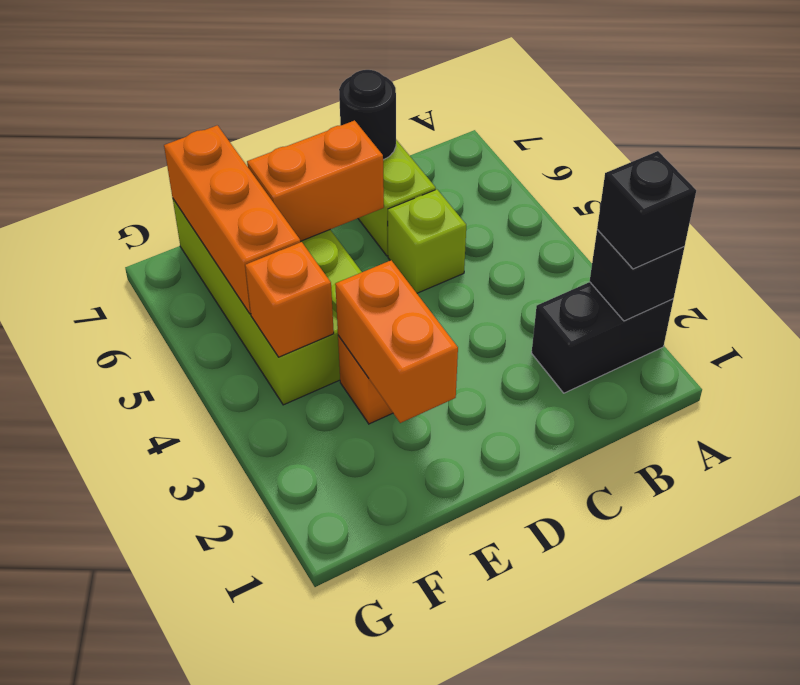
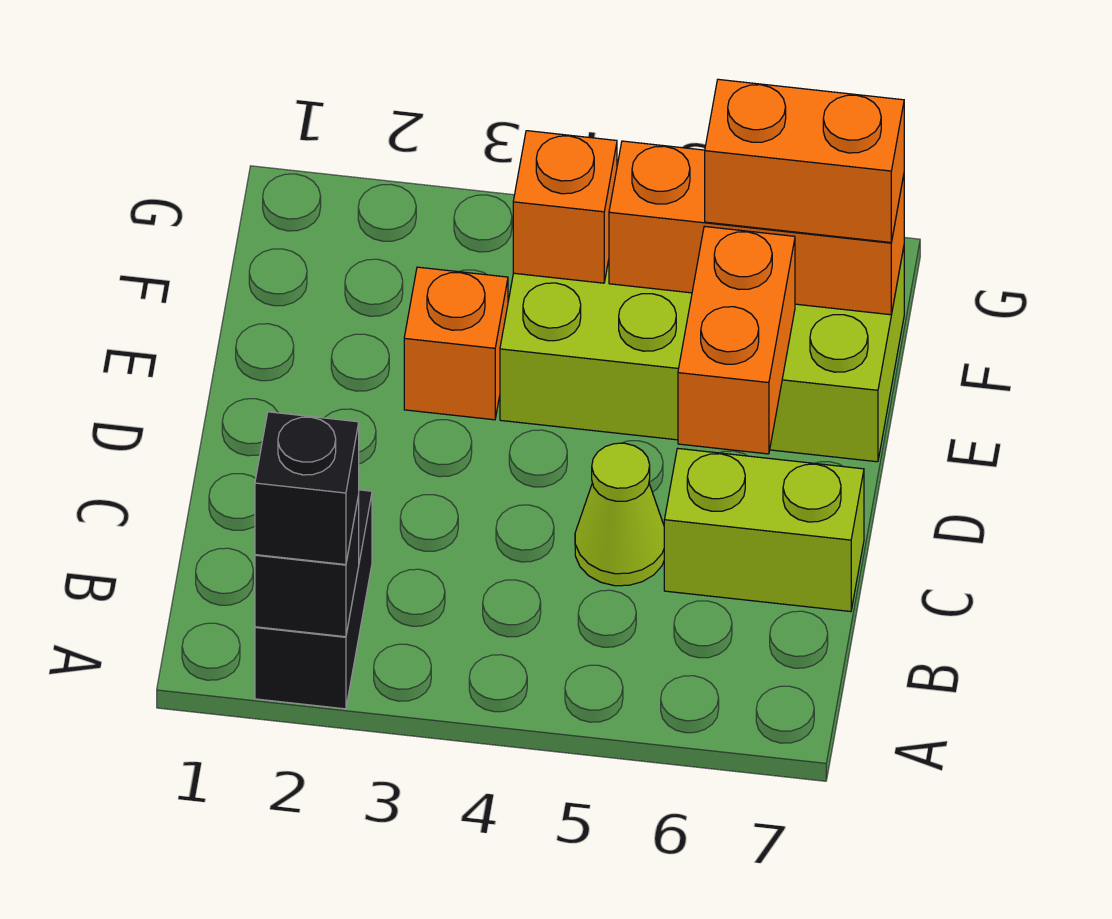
lime brick C5 level 1 -> lime cone C5 level 1
black round brick C7 level 2 -> none
orange brick E2:E3 level 2 -> orange brick F6:F7 level 3

